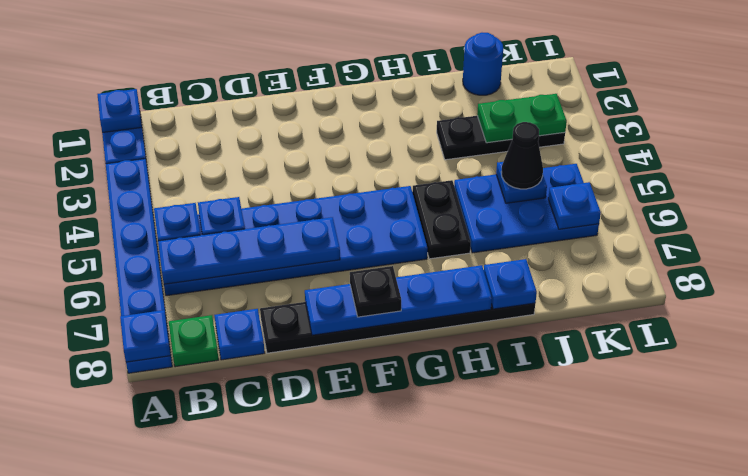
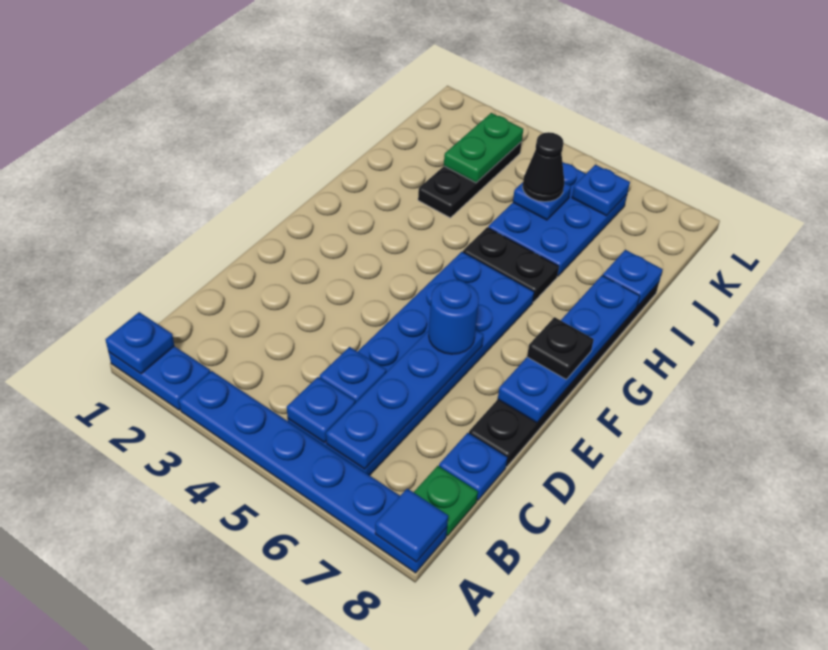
blue plate A8 level 2 -> blue tile A8 level 2
blue round brick J1 level 1 -> blue round brick E6 level 3

